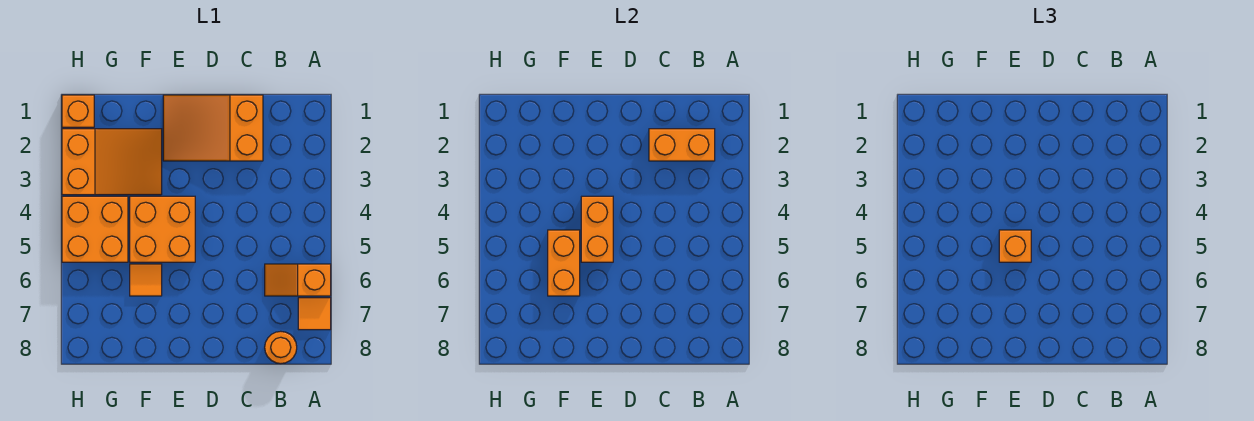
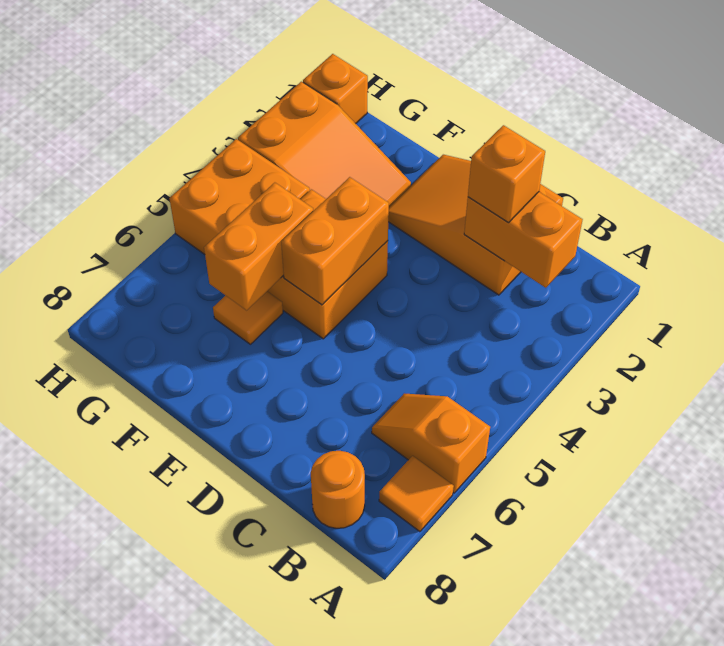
orange brick E5 level 3 -> orange brick C2 level 3

